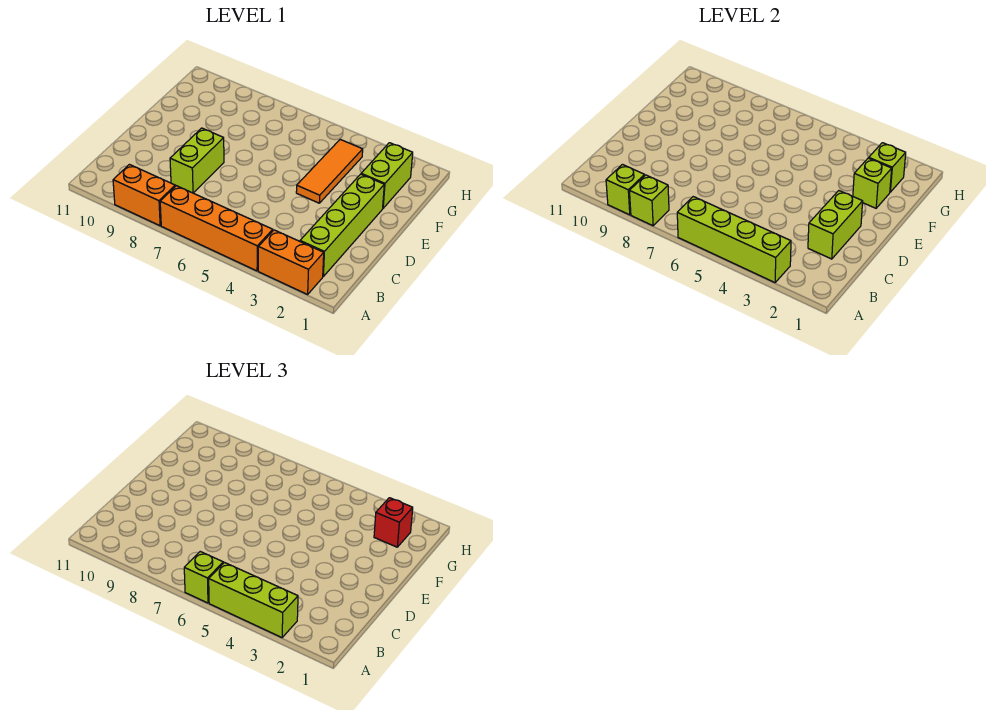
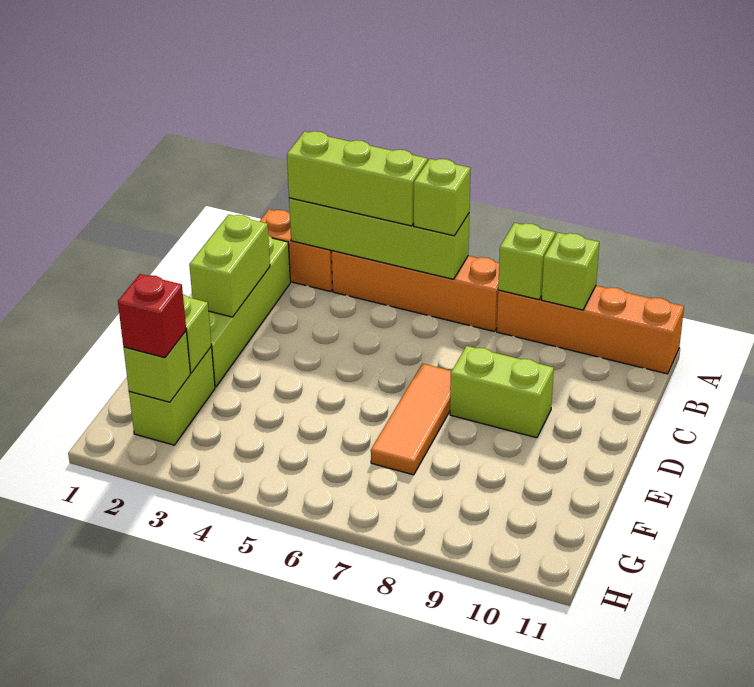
orange brick A8:A9 level 1 -> orange brick A8:A11 level 1
lime brick C8:D8 level 1 -> lime brick D8:D9 level 1
orange tile E4:G4 level 1 -> orange tile D7:F7 level 1

